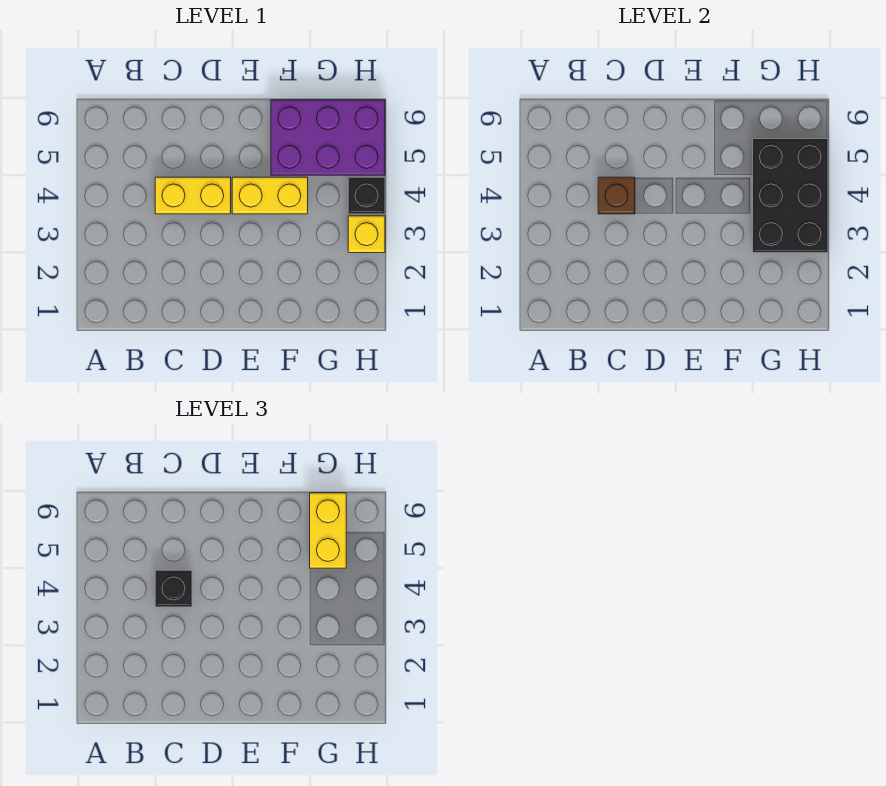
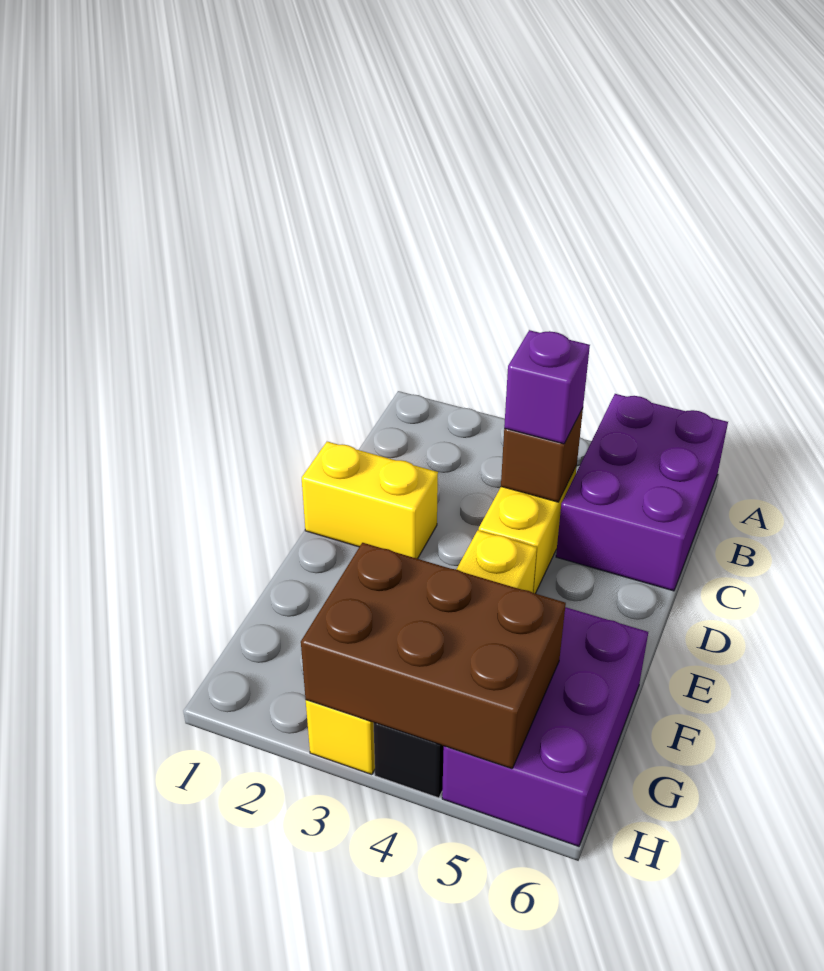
none -> purple brick A5:C6 level 1
black brick C4 level 3 -> purple brick C4 level 3
black brick G3:H5 level 2 -> brown brick G3:H5 level 2
yellow brick G5:G6 level 3 -> yellow brick D1:D2 level 1

